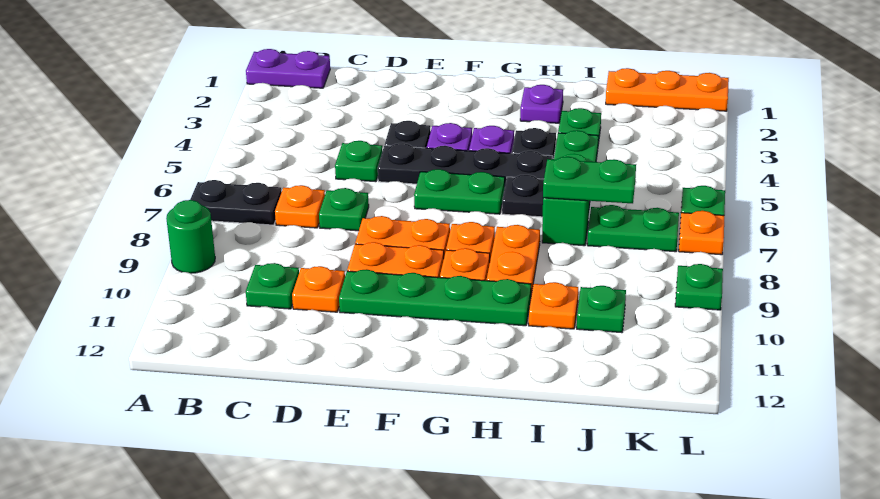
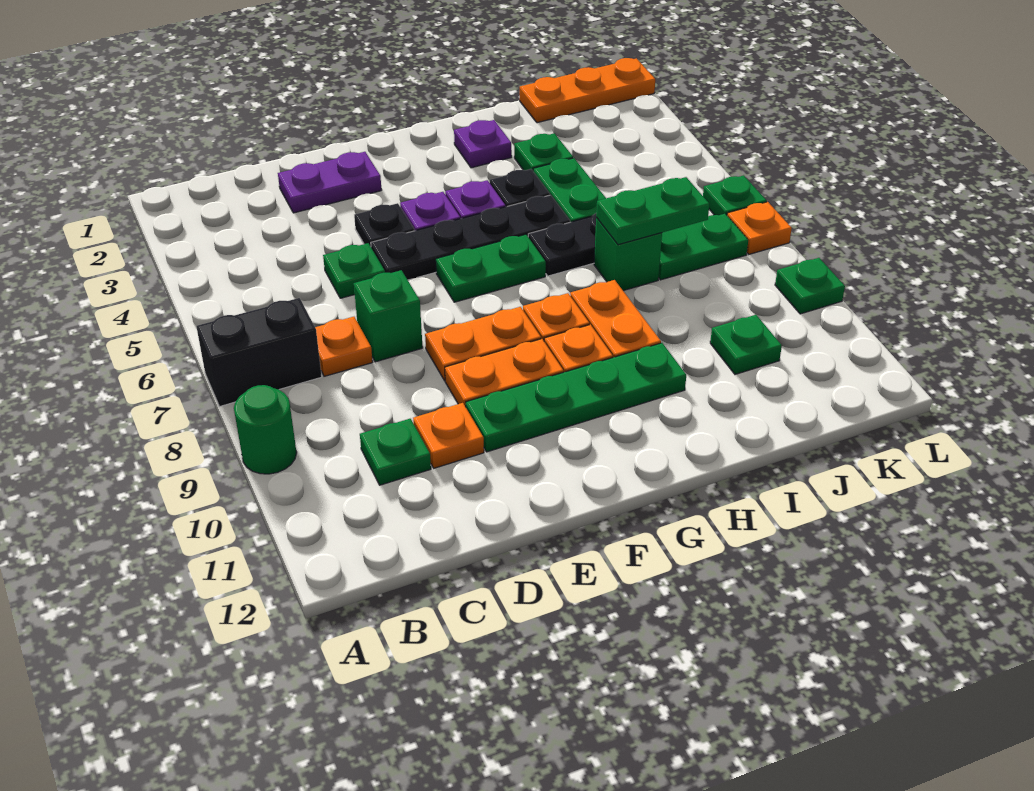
purple plate A1:B1 level 1 -> purple plate D2:E2 level 1
black plate A7:B7 level 1 -> black brick A7:B7 level 1
green plate D7 level 1 -> green brick D7 level 1
orange plate I10 level 1 -> none

